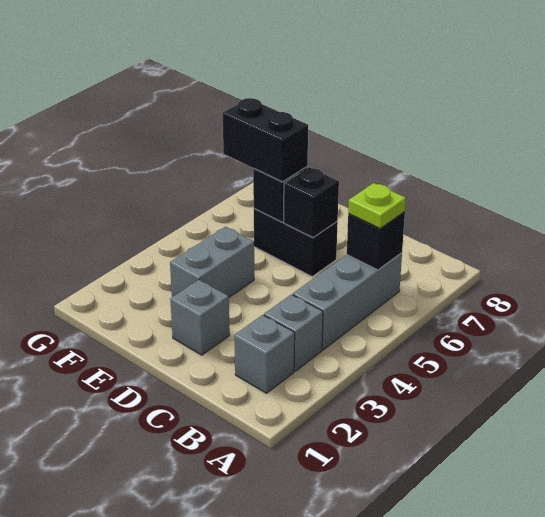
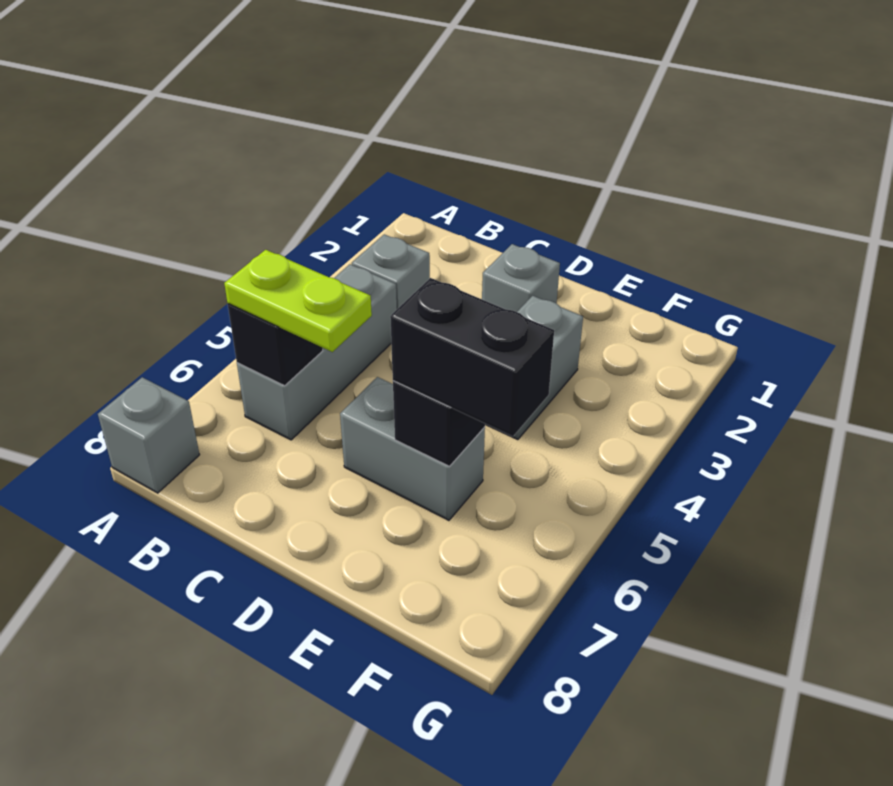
grey brick B2 level 1 -> grey brick A8 level 1
lime plate B6 level 3 -> lime plate B6:C6 level 3
black brick D6:E6 level 1 -> grey brick D6:E6 level 1
black brick D6 level 2 -> none

